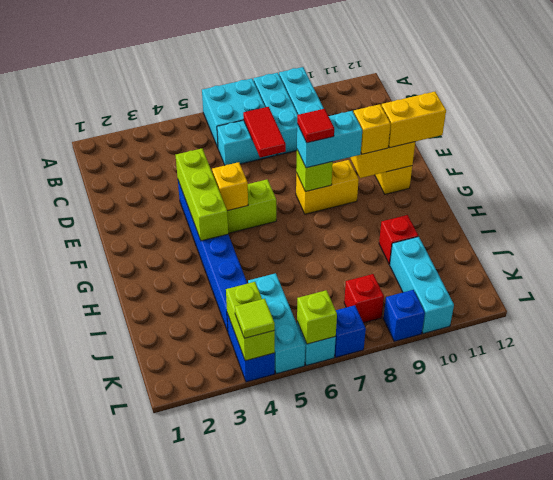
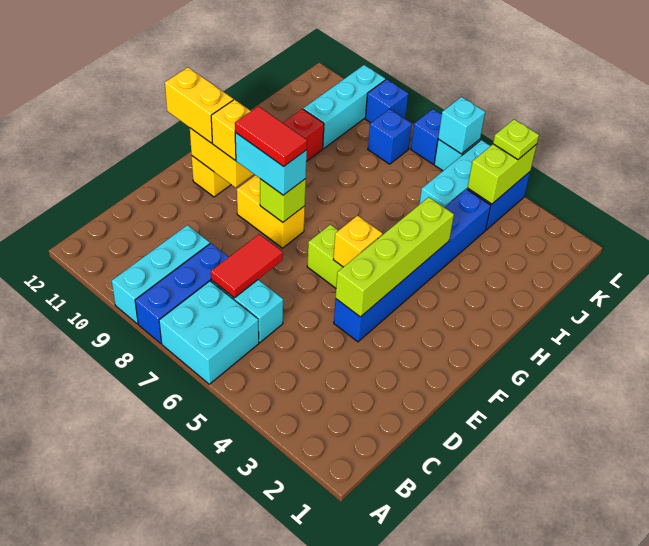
cyan brick A8:C8 level 1 -> blue brick A8:C8 level 1
lime brick E4:G4 level 2 -> lime brick E4:H4 level 2
red tile F8 level 4 -> red tile F8:F9 level 4
red brick K8 level 1 -> blue brick K8 level 1
lime tile L4 level 3 -> lime plate L4 level 3
lime brick L6 level 2 -> cyan brick L6 level 2

